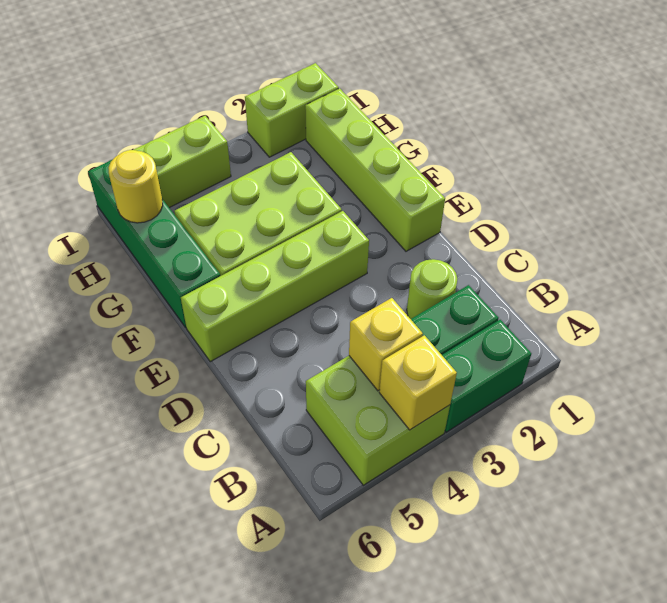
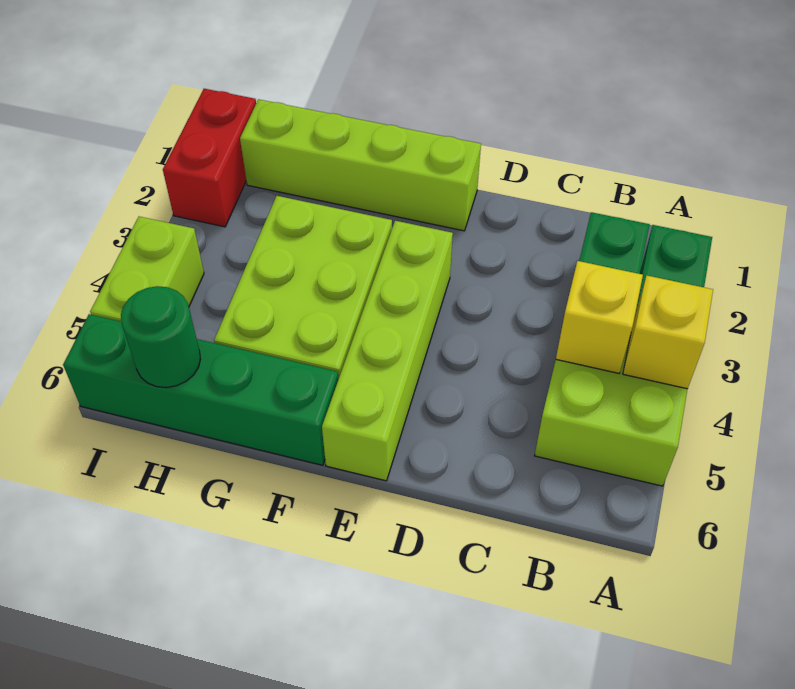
lime round brick C2 level 1 -> none
yellow round brick H6 level 2 -> green round brick H6 level 2
lime brick I1:I2 level 1 -> red brick I1:I2 level 1

